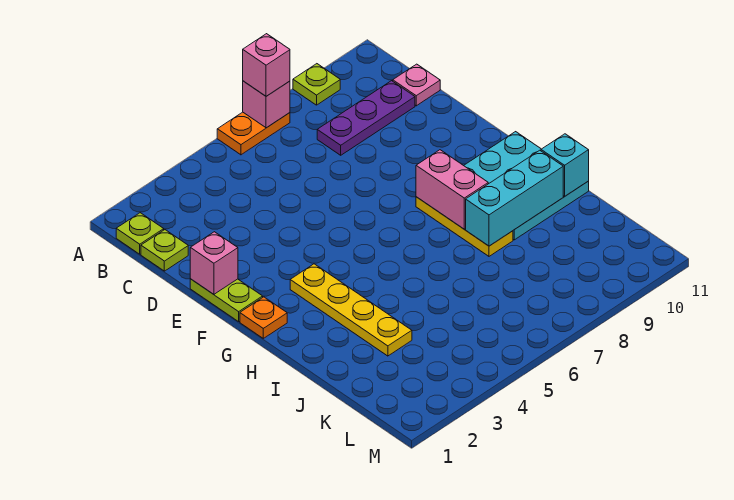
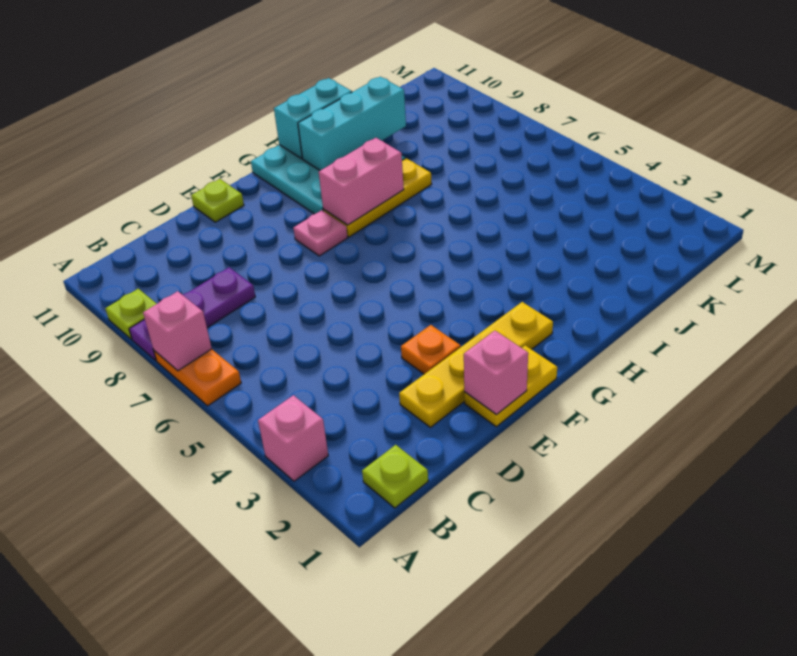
pink brick A7 level 3 -> pink brick A3 level 1
lime plate C1 level 1 -> lime plate E11 level 1
purple plate C8:C10 level 1 -> purple plate A8:C8 level 1
pink plate C11 level 1 -> pink plate F8 level 1
lime plate E1:F1 level 1 -> yellow plate E1:F1 level 1
orange plate G1 level 1 -> orange plate E3 level 1
yellow plate G3:J3 level 1 -> yellow plate D2:G2 level 1
cyan brick I8:I10 level 2 -> cyan brick H10:J10 level 2
cyan brick I11 level 2 -> cyan brick H11:I11 level 2

